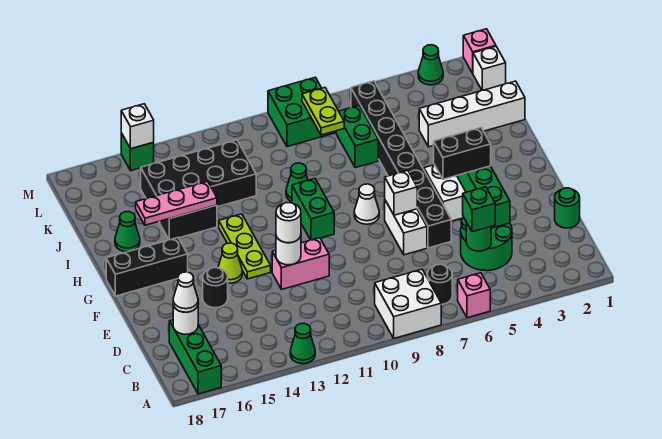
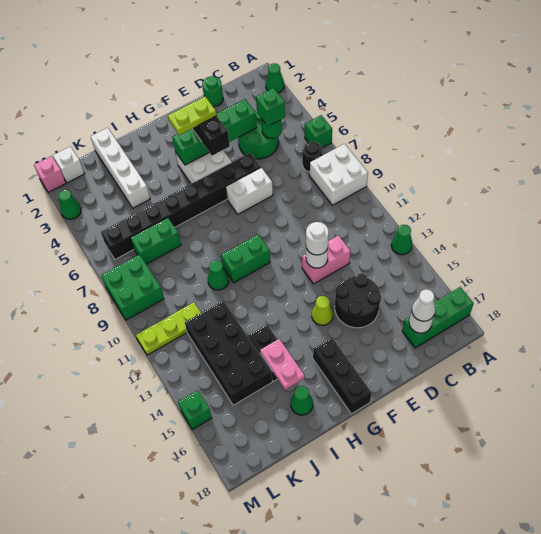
none -> green cone A2 level 1
pink brick A6 level 1 -> green brick A6 level 1
pink brick E11:E12 level 1 -> pink brick D12:E12 level 1
black round brick E15 level 1 -> black round brick D14:E15 level 1
white brick F7 level 2 -> none
lime plate F13:H13 level 1 -> lime plate K11:M11 level 1
white cone G8 level 1 -> none
pink plate I14:I16 level 2 -> pink plate I15:I16 level 2
lime plate K8:L8 level 2 -> lime plate F4:G4 level 4
white brick M15 level 2 -> none

